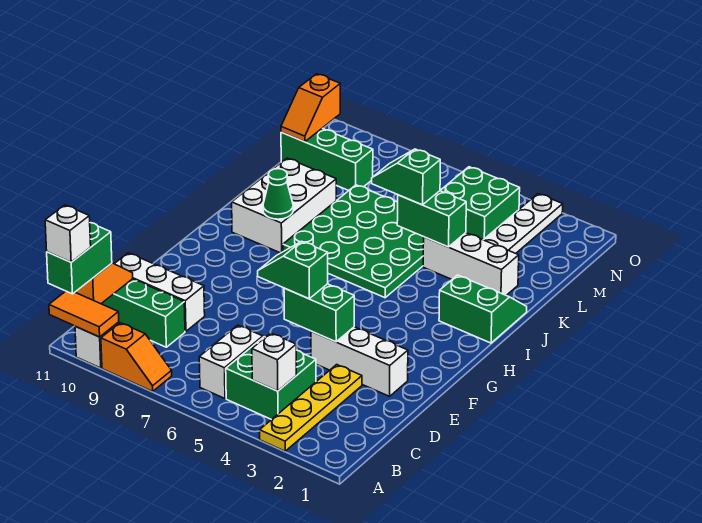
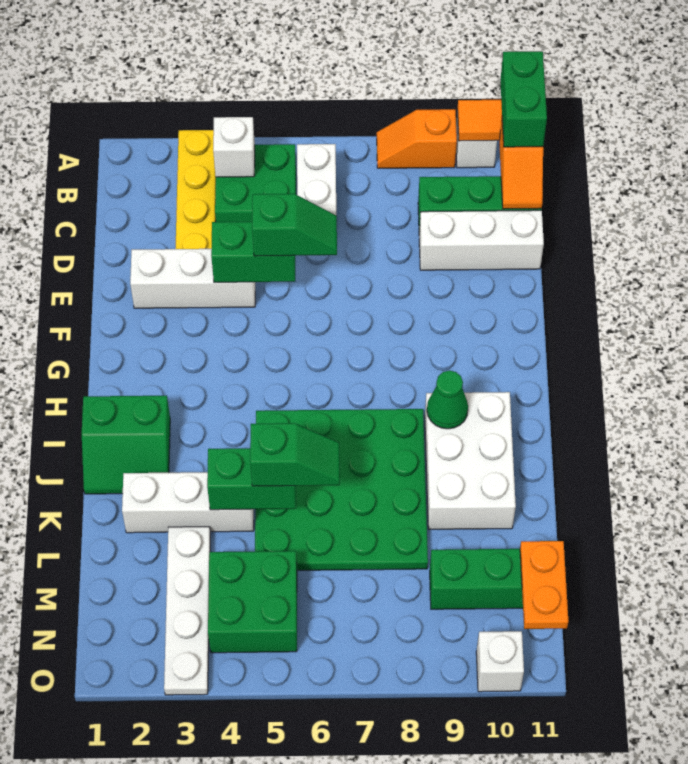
white brick A11 level 4 -> white brick O10 level 1
orange slope M11:N11 level 2 top N -> orange plate M11:N11 level 2

